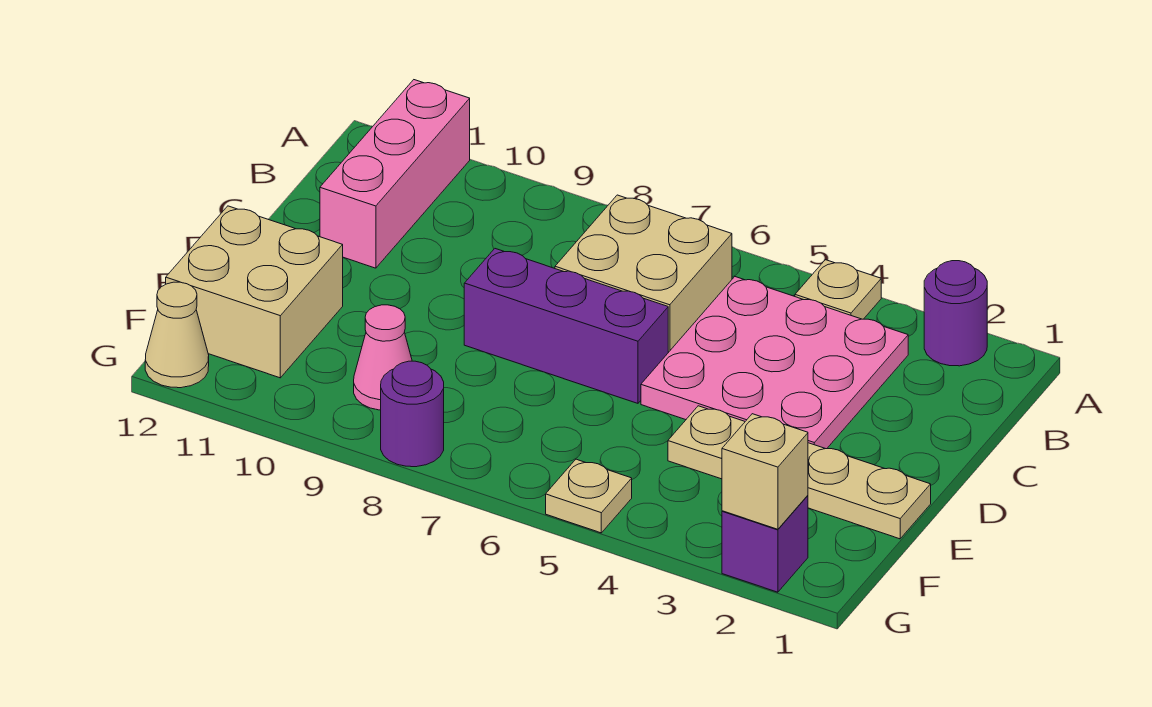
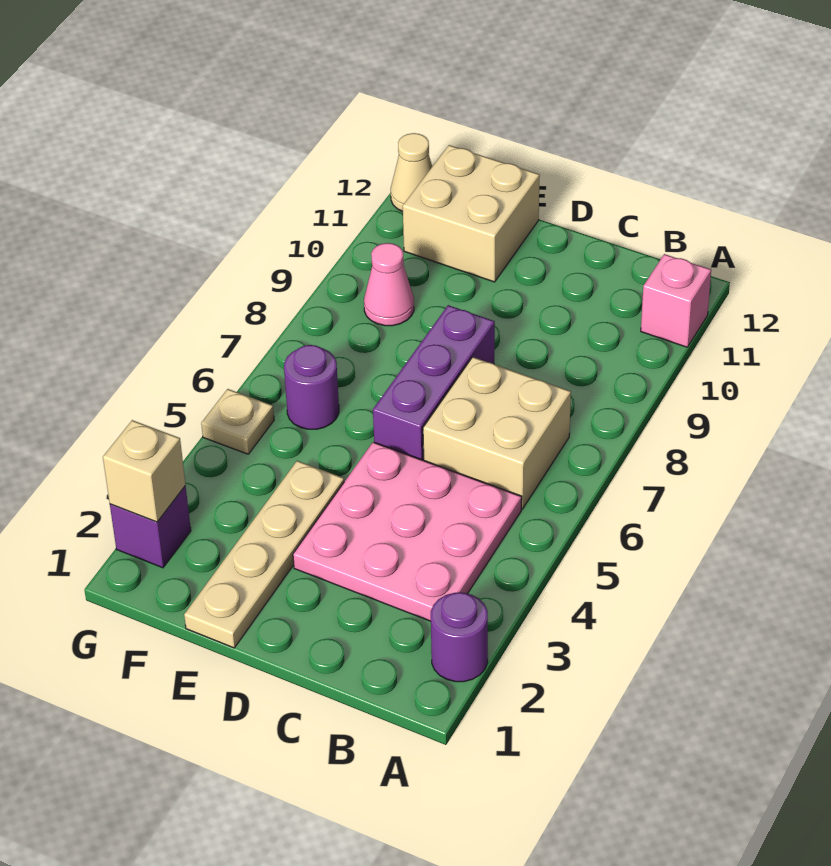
tan plate A4 level 1 -> none
pink brick A11:C11 level 1 -> pink brick A11 level 1
purple round brick G8 level 1 -> purple round brick F6 level 1

